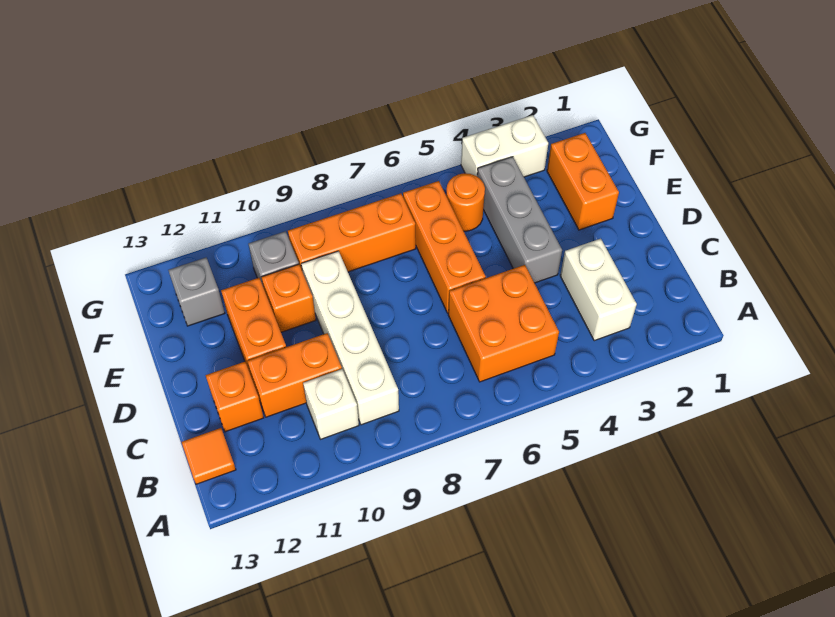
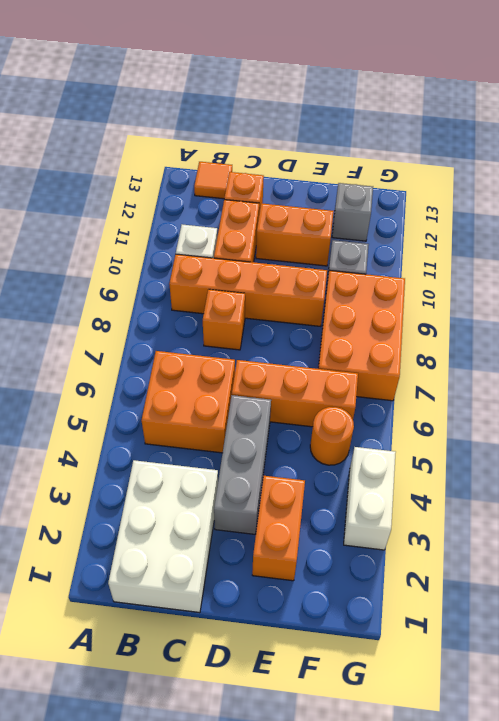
white brick B3:C3 level 1 -> white brick B1:C3 level 1
white brick B9:E9 level 1 -> orange brick B9:E9 level 1
grey brick D4:F4 level 1 -> grey brick D3:D5 level 1
orange brick E2:F2 level 1 -> orange brick E2:E3 level 1
orange brick E10 level 1 -> orange brick C8 level 1
orange brick F7:F9 level 1 -> orange brick F7:G9 level 1

